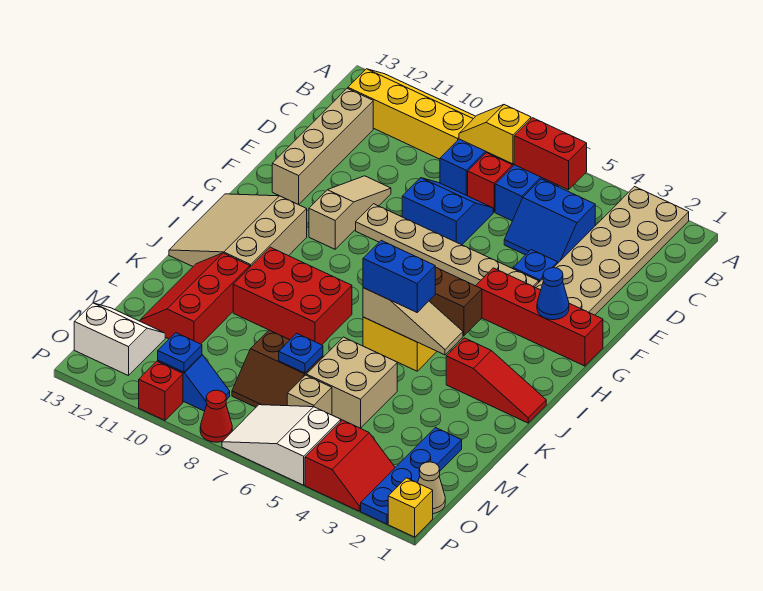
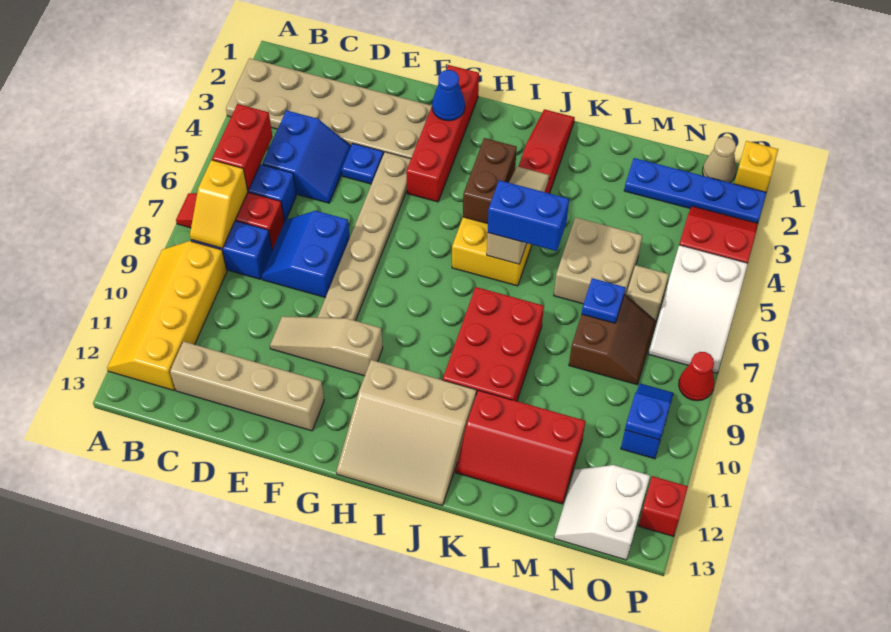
blue brick J5:J6 level 3 -> blue brick J6:K6 level 3
red brick P10 level 1 -> red brick P12 level 1

